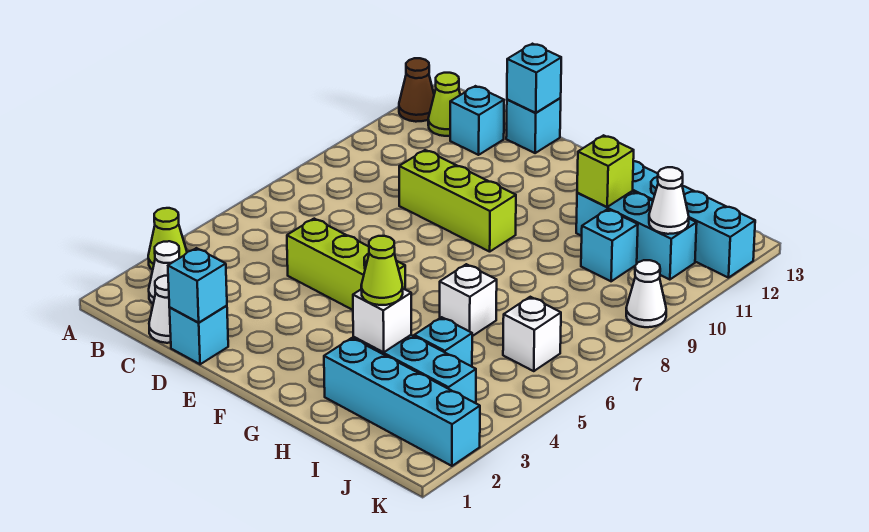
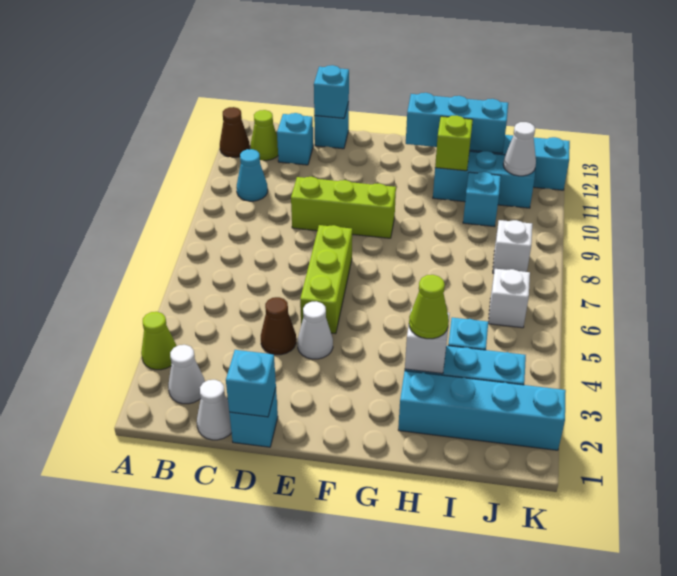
none -> cyan cone B10 level 1
none -> brown cone D4 level 1
lime brick D5:F5 level 1 -> lime brick E5:E7 level 1
none -> cyan brick G12:I12 level 2
white brick H6 level 1 -> white brick J8 level 1
white cone K9 level 1 -> white cone E4 level 1

